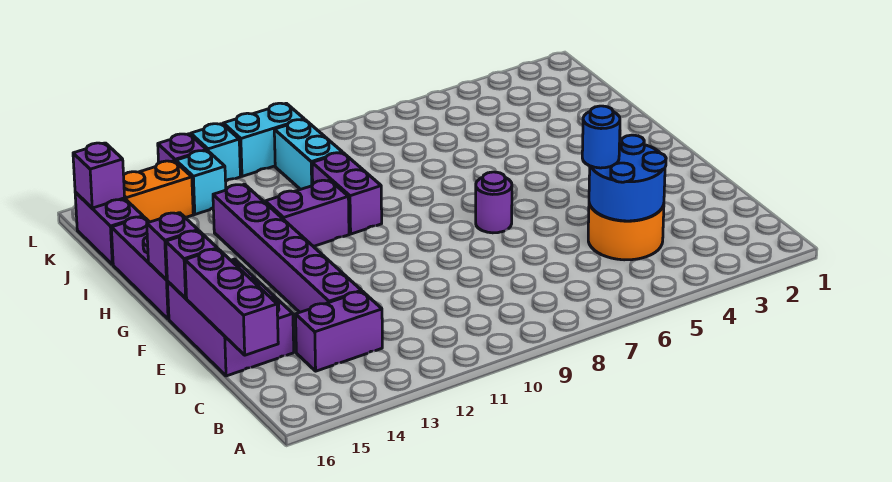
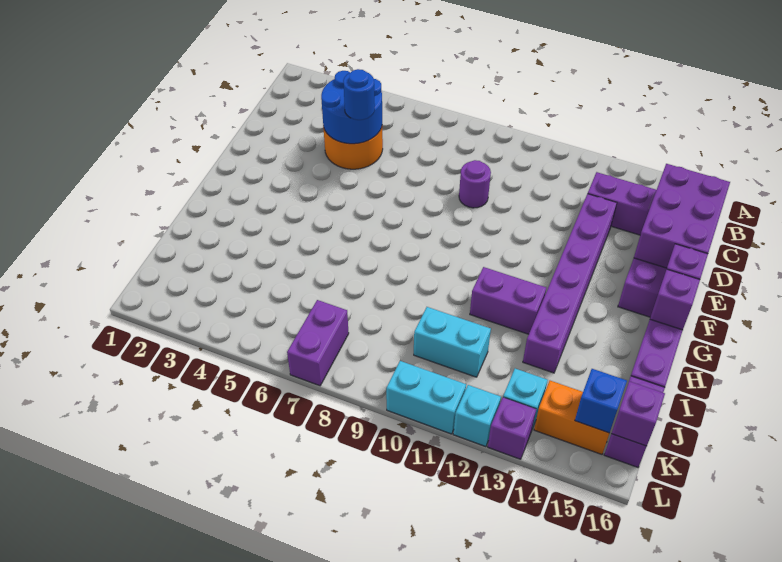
purple brick C16:E16 level 2 -> purple brick C15:E16 level 2
purple round brick F7 level 1 -> purple round brick D9 level 1
purple brick H10:I10 level 1 -> purple brick K7:L7 level 1
cyan brick J10:K10 level 1 -> cyan brick J10:J11 level 1
none -> blue brick K15 level 2

